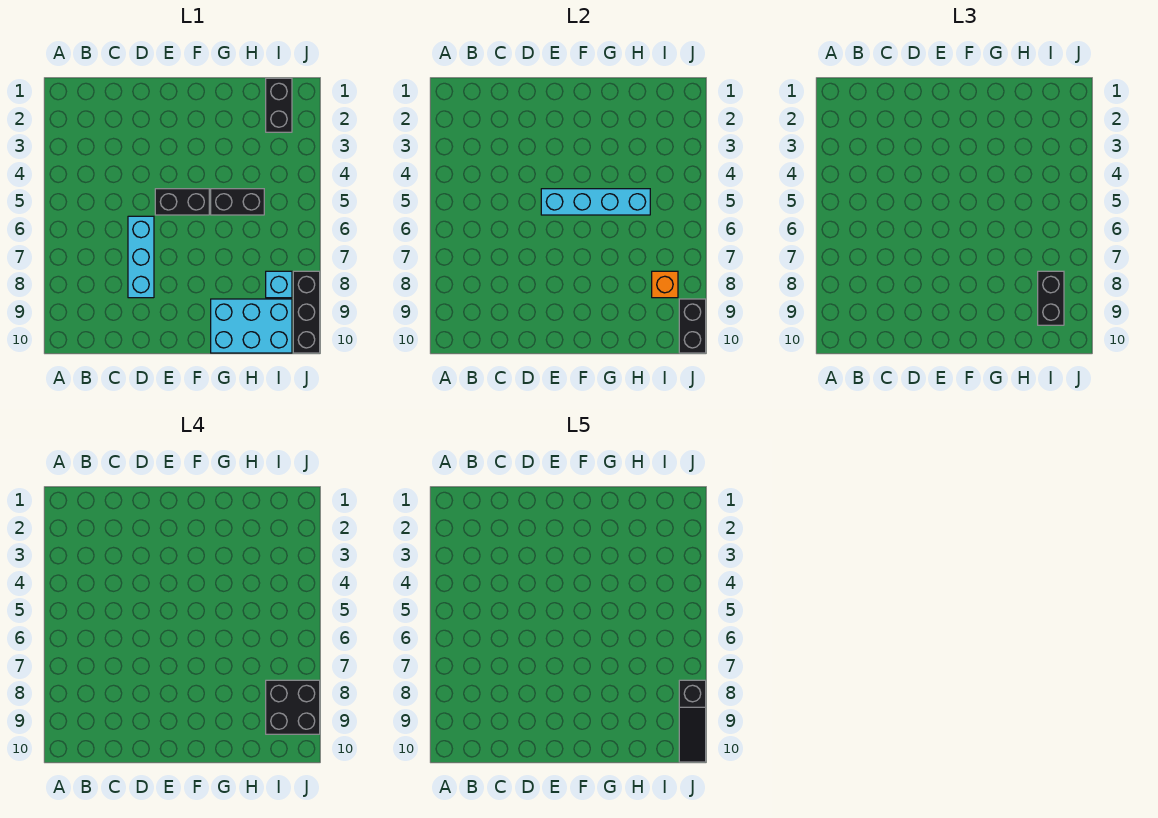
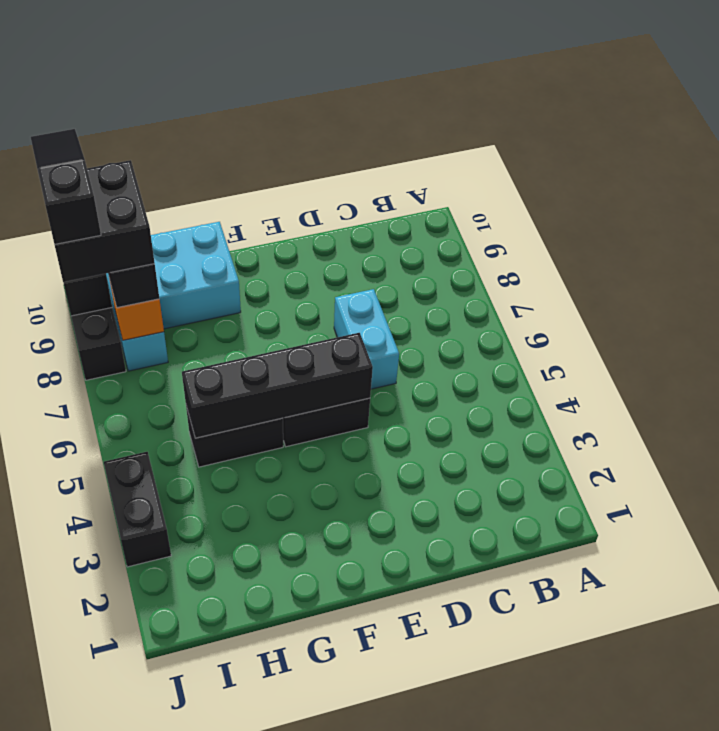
cyan brick D6:D8 level 1 -> cyan brick D6:D7 level 1
cyan brick E5:H5 level 2 -> black brick E5:H5 level 2
black brick I1:I2 level 1 -> black brick J3:J4 level 1

